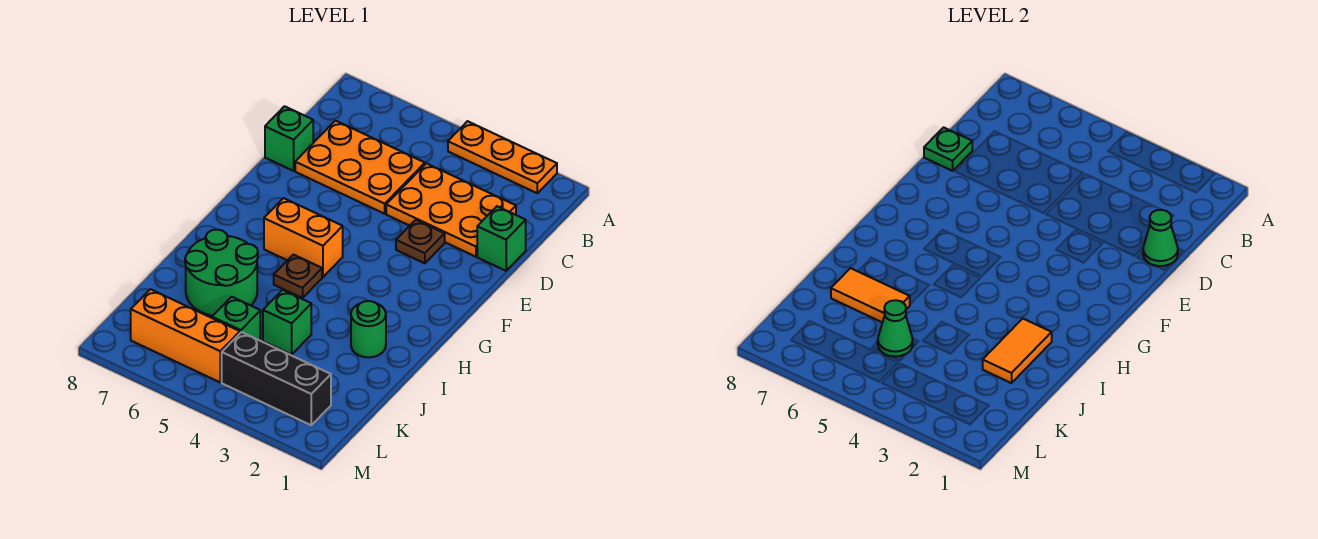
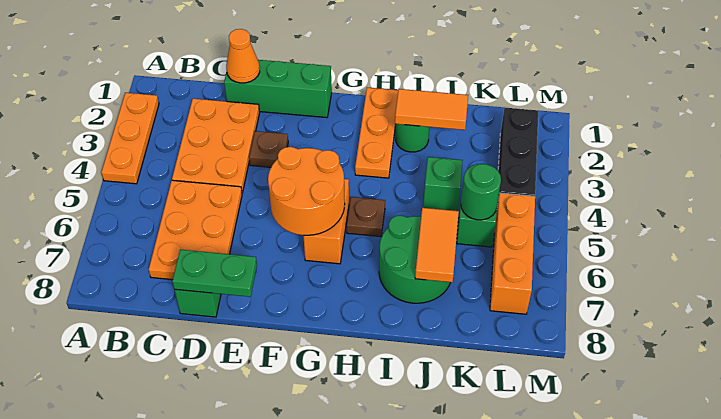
green brick D1 level 1 -> green brick D1:F1 level 1
green cone D1 level 2 -> orange cone D1 level 2
green plate D8 level 2 -> green plate D8:E8 level 2
none -> orange round brick F5:G6 level 2
none -> orange plate H1:H3 level 1
green cone K5 level 2 -> green round brick K5 level 2

